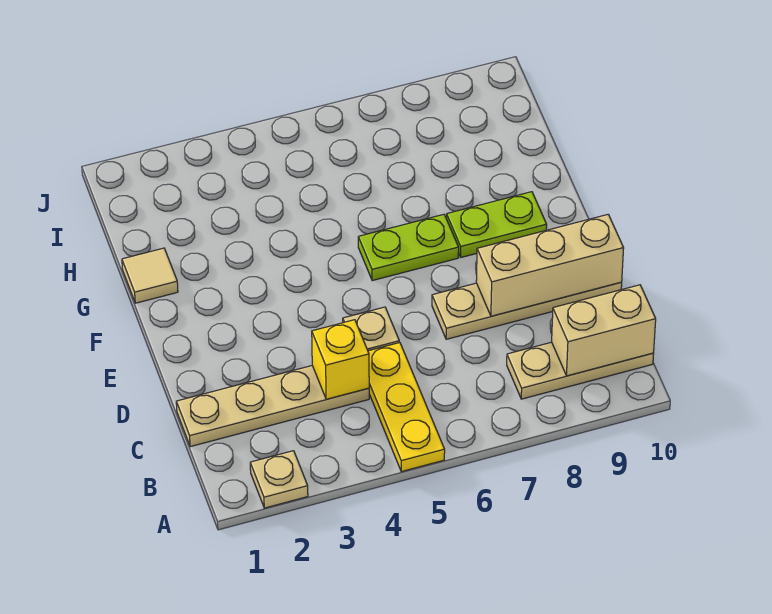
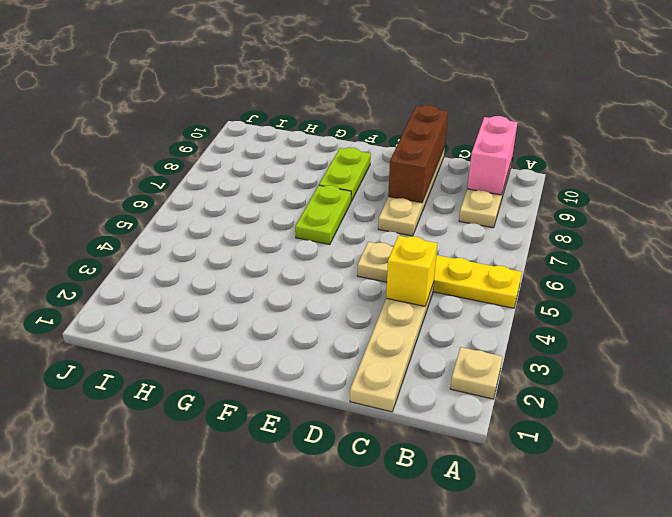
tan brick B9:B10 level 2 -> pink brick B9:B10 level 2
tan brick D8:D10 level 2 -> brown brick D8:D10 level 2
tan tile G1 level 1 -> none

